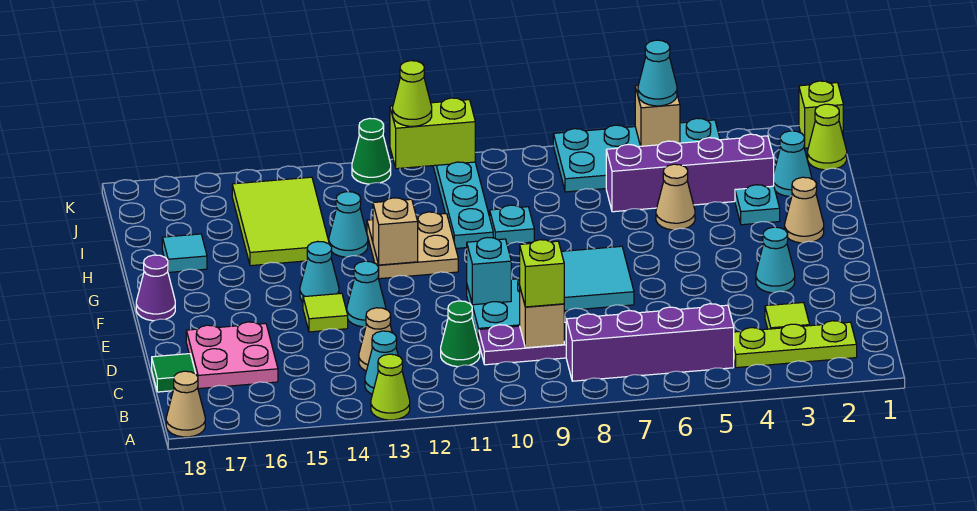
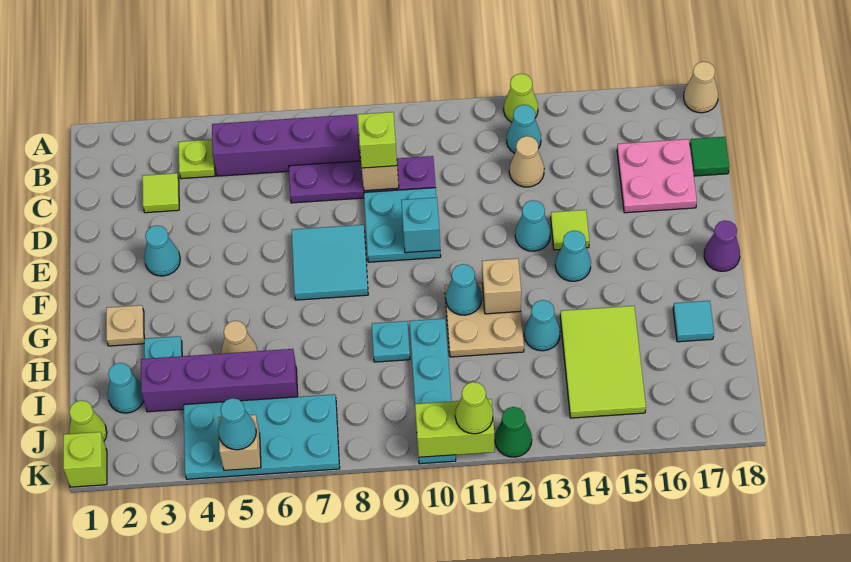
lime plate B2:B4 level 1 -> lime plate B4 level 1
green cone C11 level 1 -> none
tan cone G2 level 1 -> tan plate G2 level 1
none -> cyan cone G11 level 2

